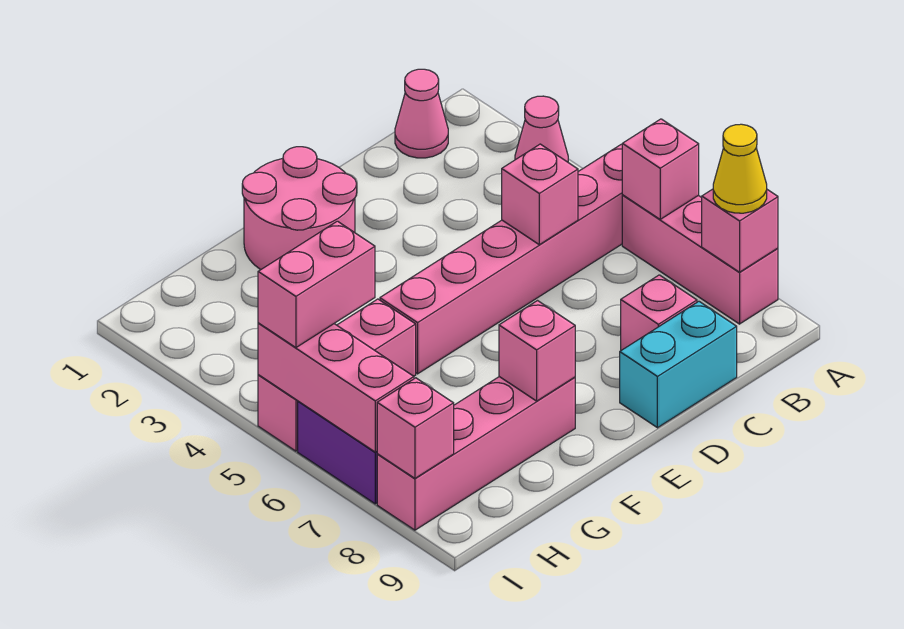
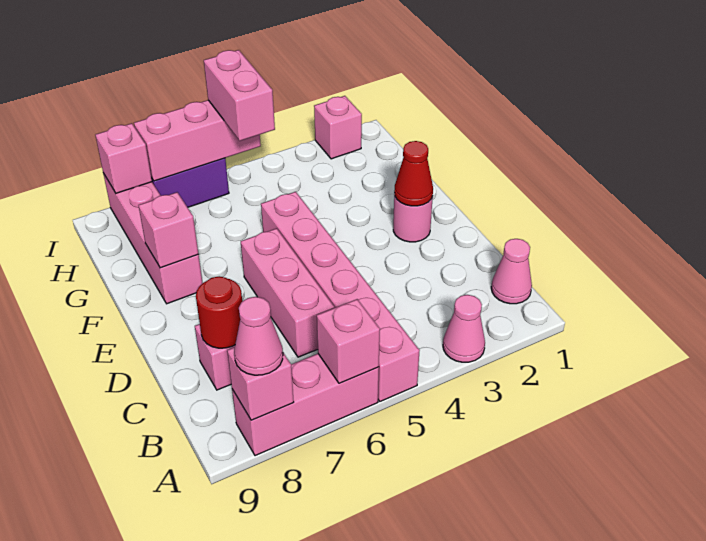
yellow cone A8 level 3 -> pink cone A8 level 3
pink brick C5 level 2 -> pink brick I2 level 1
none -> red round brick C8 level 2
cyan brick C9:D9 level 1 -> none
pink round brick E1:F2 level 1 -> pink round brick E2 level 1
none -> red cone E2 level 2
pink brick G5:I5 level 1 -> pink brick C6:E6 level 1

